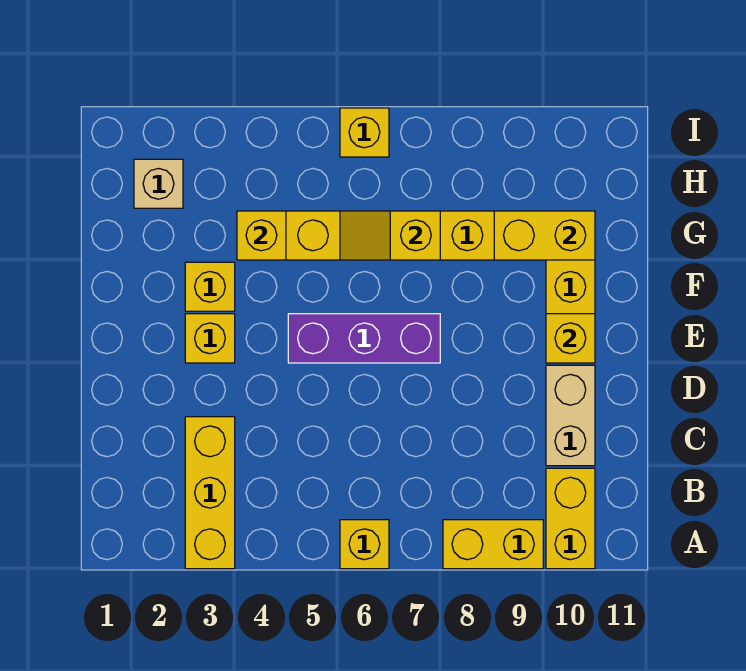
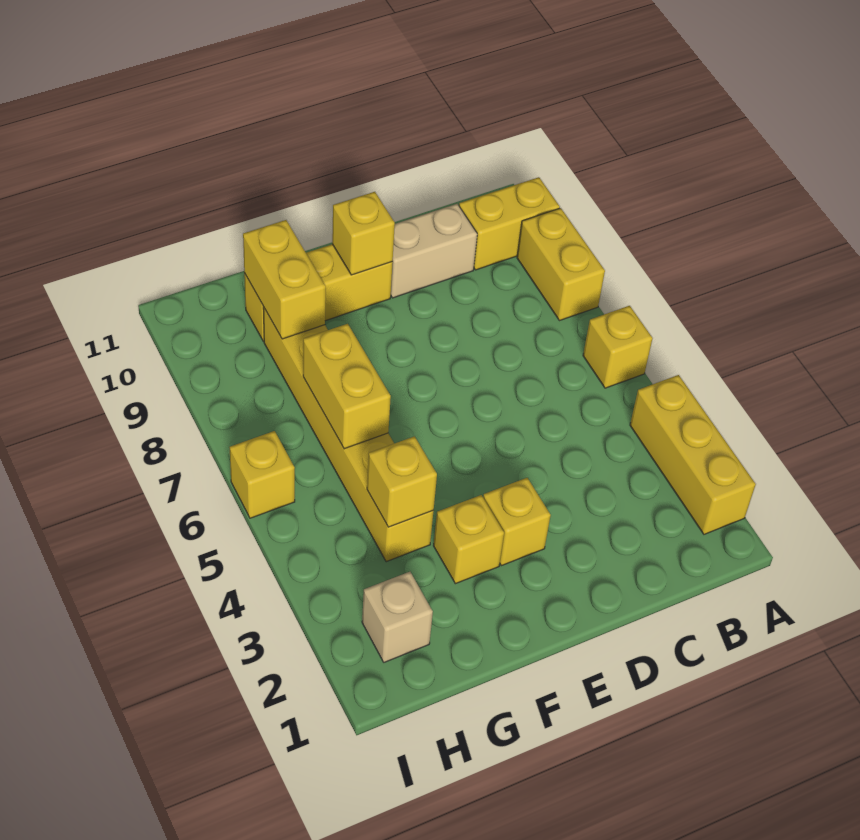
yellow brick A3:C3 level 1 -> yellow brick A2:A4 level 1
purple brick E5:E7 level 1 -> none
yellow slope G6:G7 level 2 top 7 -> yellow brick G6:G7 level 2

